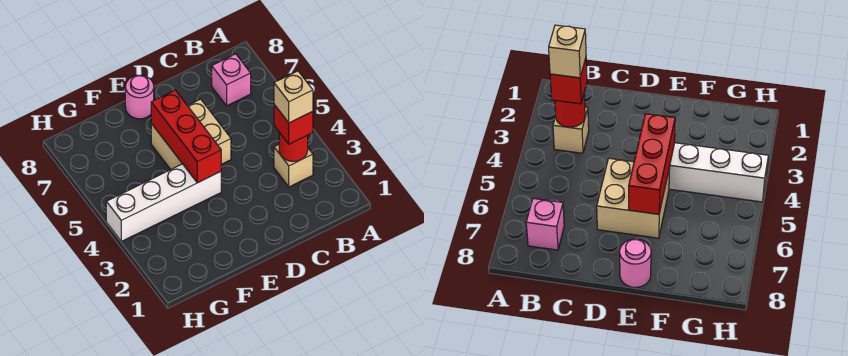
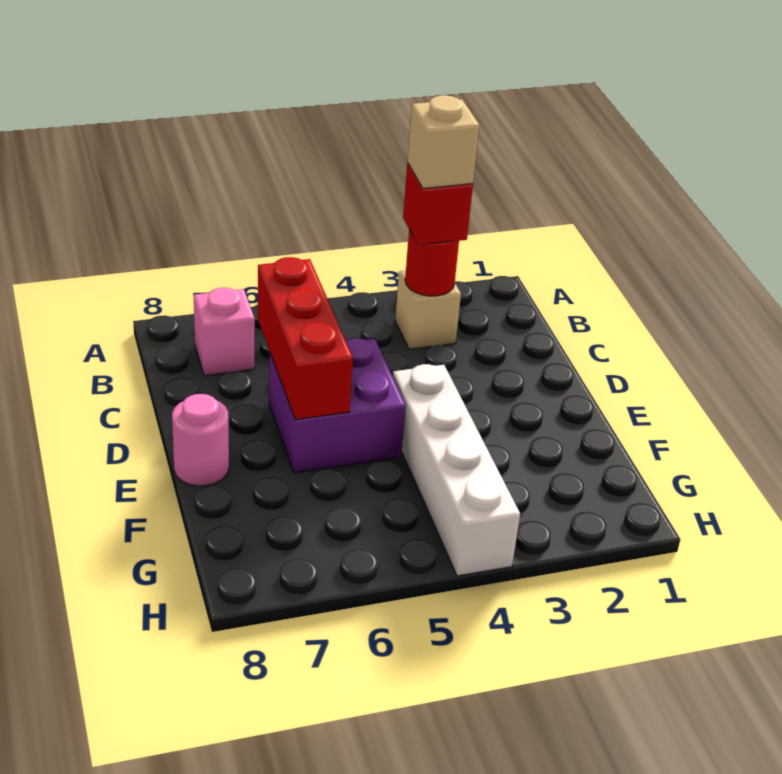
tan brick D5:E6 level 1 -> purple brick D5:E6 level 1
red brick E4:E6 level 2 -> red brick C6:E6 level 2

